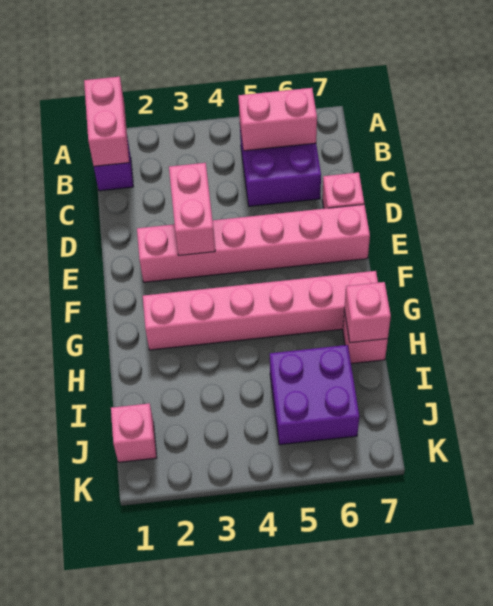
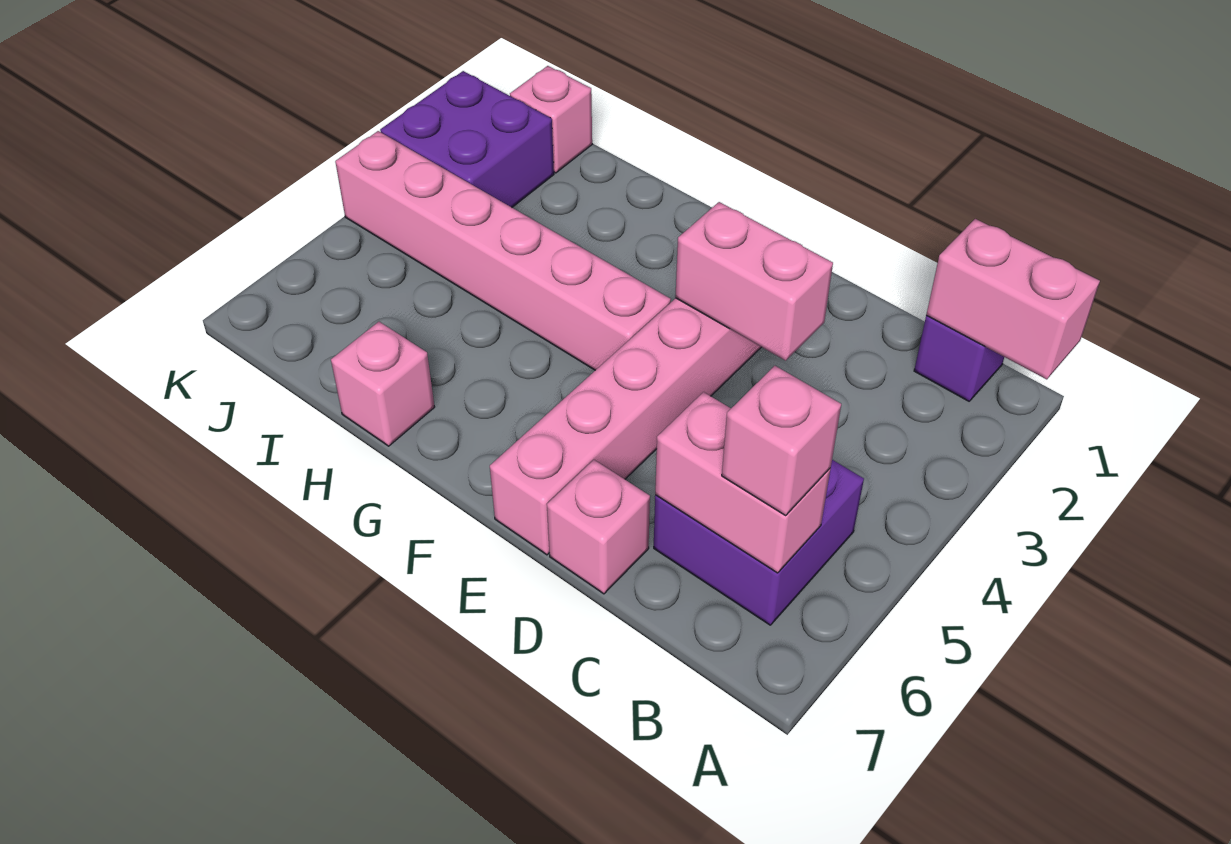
pink brick B5:B6 level 2 -> pink brick B6:C6 level 2
pink brick G2:G7 level 1 -> pink brick F4:K4 level 1
pink brick H7 level 2 -> pink brick B6 level 3
purple brick I5:J6 level 1 -> purple brick J2:K3 level 1

